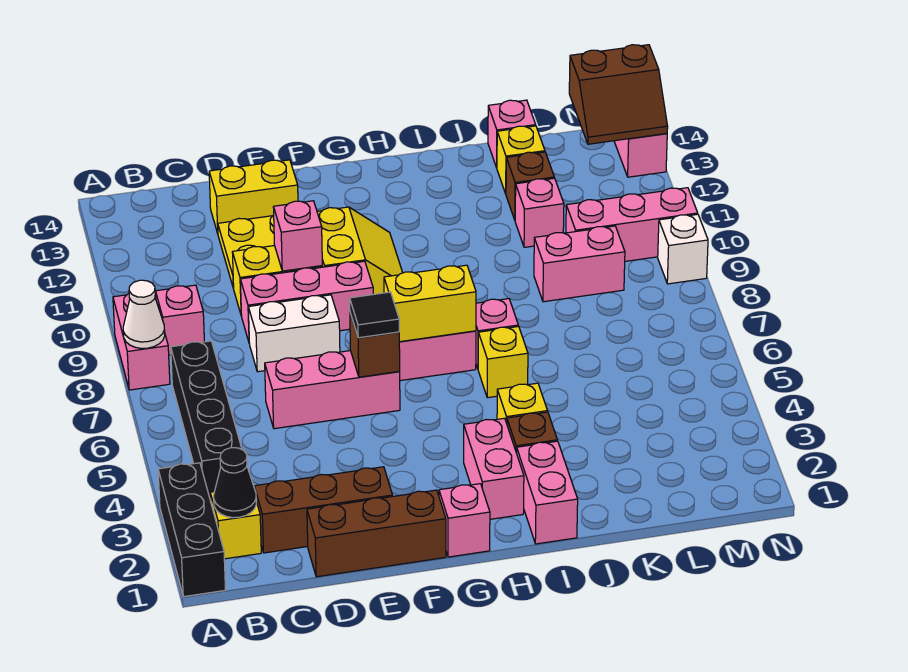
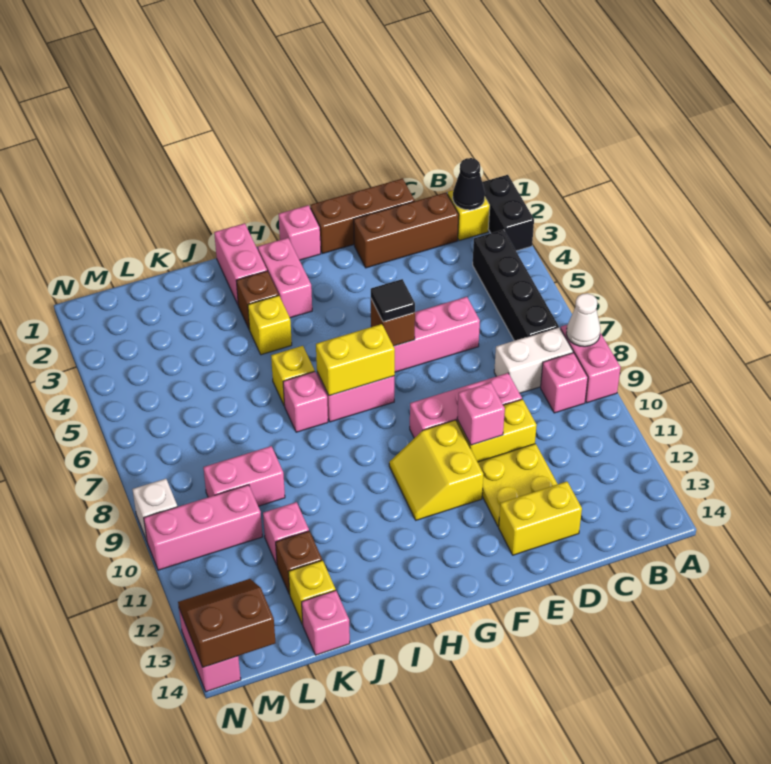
black brick A1:A3 level 1 -> black brick A2:A3 level 1
white brick D8:E8 level 1 -> white brick B8:C8 level 1

